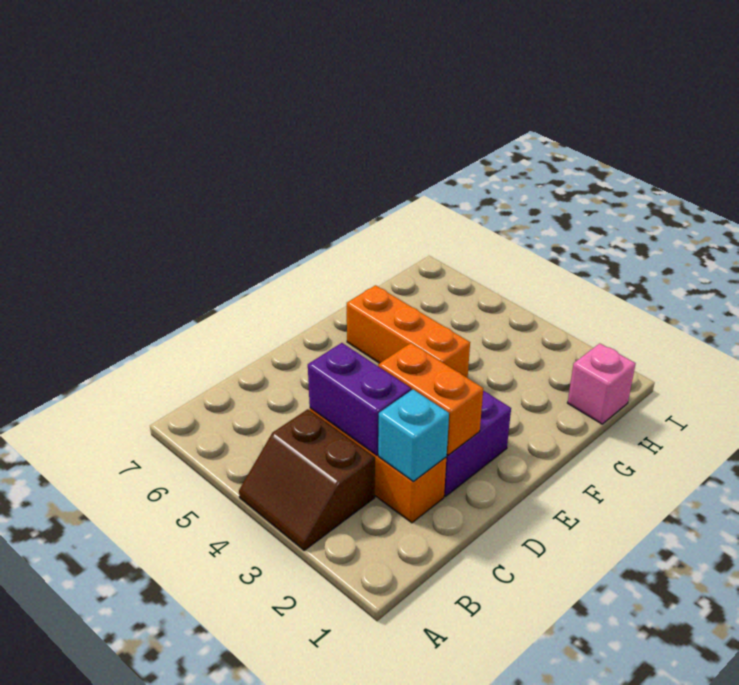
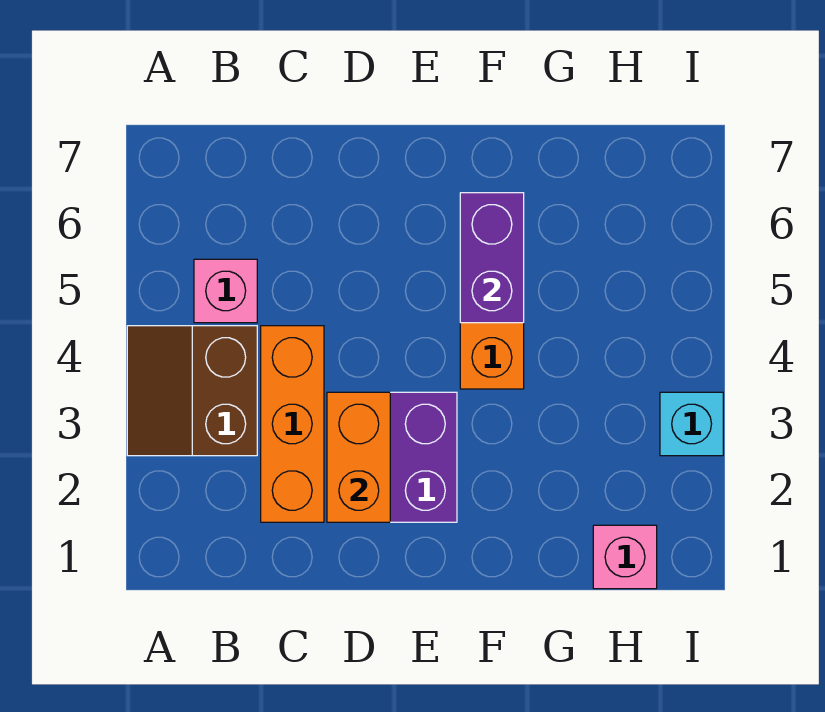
none -> pink brick B5 level 1
cyan brick C2 level 2 -> cyan brick I3 level 1
purple brick C3:C4 level 2 -> purple brick F5:F6 level 2

